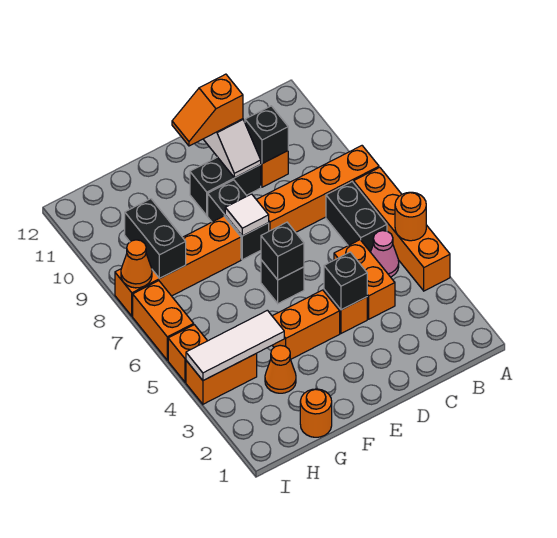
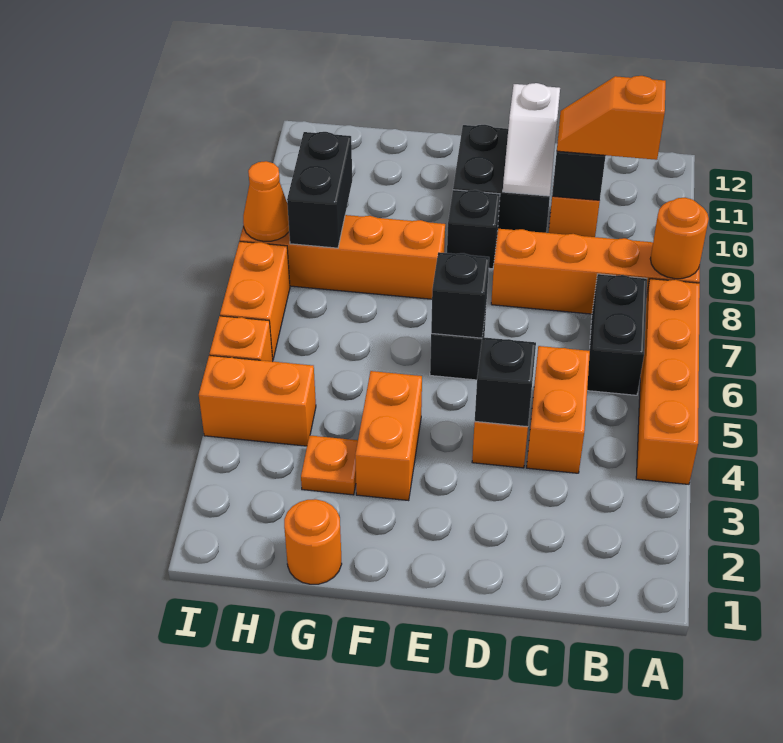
orange round brick A5 level 2 -> orange round brick A8 level 2
pink cone B5 level 1 -> none
black brick D10:E10 level 1 -> black brick D10:E11 level 1
orange slope D11:E11 level 3 top D -> orange slope B10:C10 level 3 top B
orange brick E4:F4 level 1 -> orange brick F3:F4 level 1
black brick E8:E9 level 1 -> black brick E9 level 1
white tile E8 level 2 -> none
orange cone G3 level 1 -> orange plate G3 level 1
white tile G4:I4 level 2 -> none

